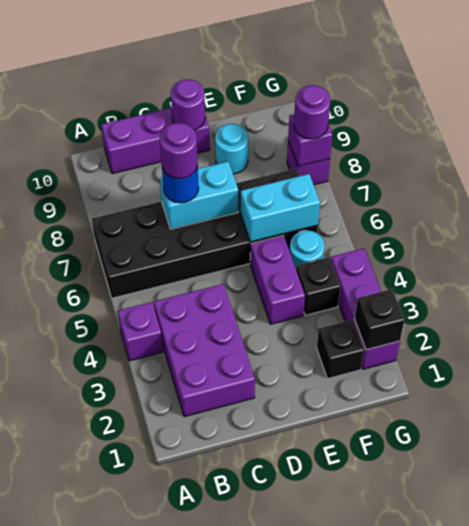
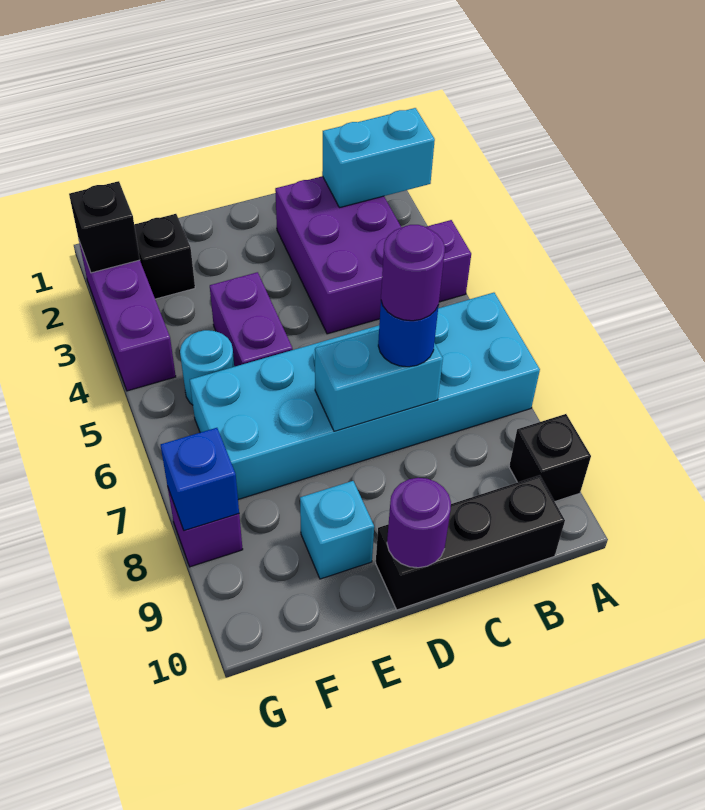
black brick A6:F7 level 1 -> cyan brick A6:F7 level 1
purple brick B10:D10 level 1 -> black brick B10:D10 level 1
cyan brick E6:F6 level 2 -> cyan brick A2:B2 level 2
cyan round brick E9 level 1 -> cyan brick E9 level 1
black brick F4 level 1 -> black brick A9 level 1
purple brick G8 level 2 -> blue brick G8 level 2
purple round brick G8 level 3 -> none

